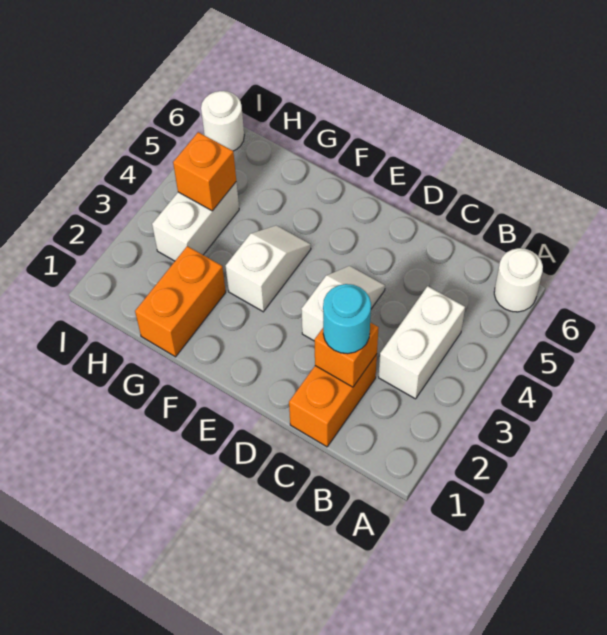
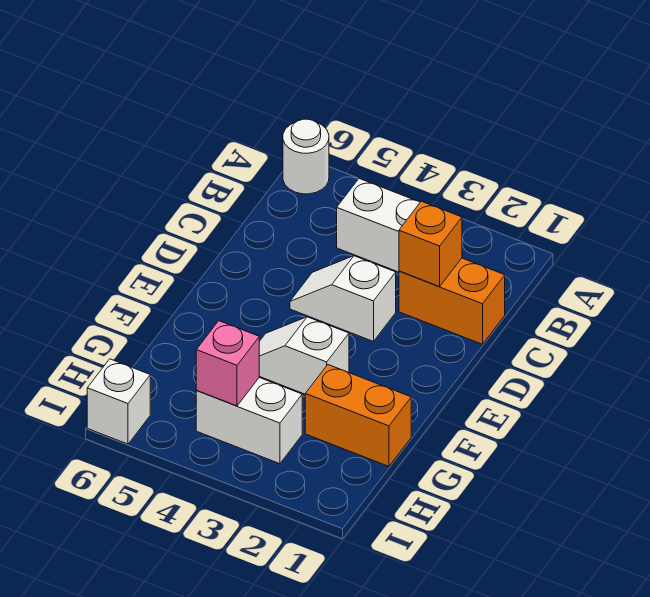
cyan round brick C2 level 3 -> none
orange brick H4 level 2 -> pink brick H4 level 2
white round brick I6 level 1 -> white brick I6 level 1

